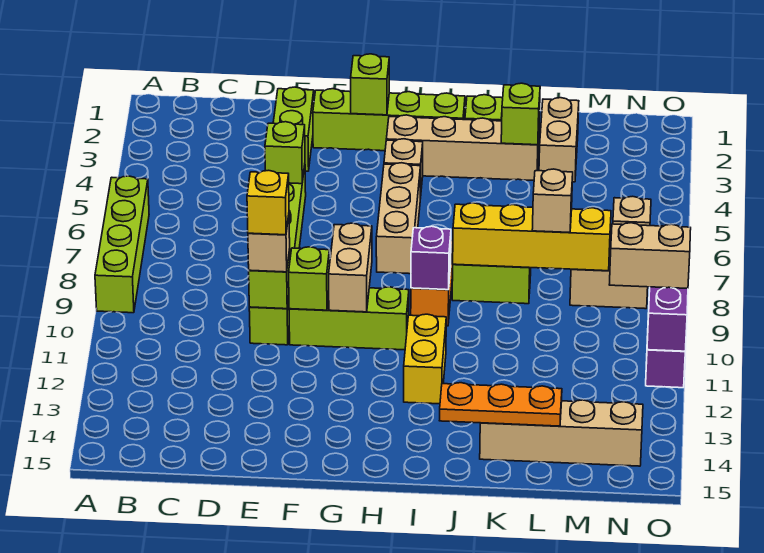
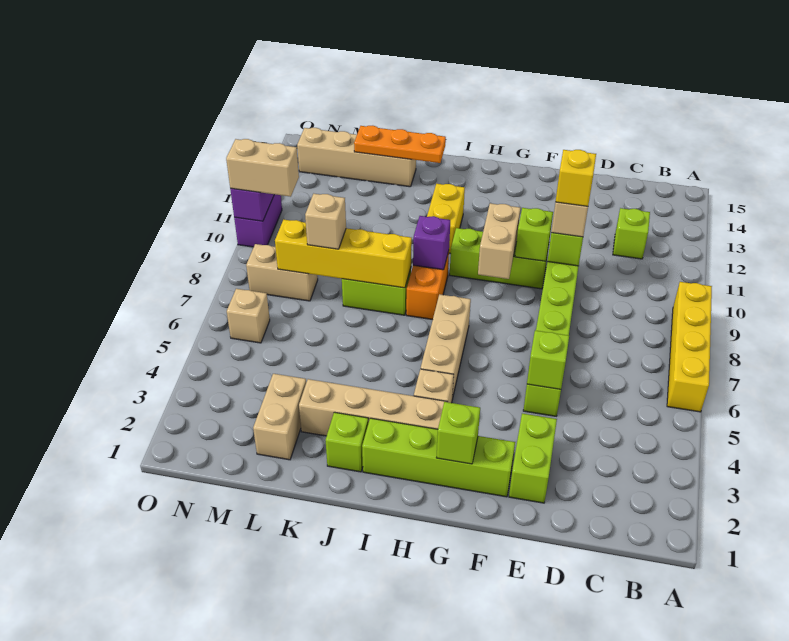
lime brick A6:A9 level 1 -> yellow brick A6:A9 level 1
lime brick K3 level 2 -> lime brick C12 level 1

